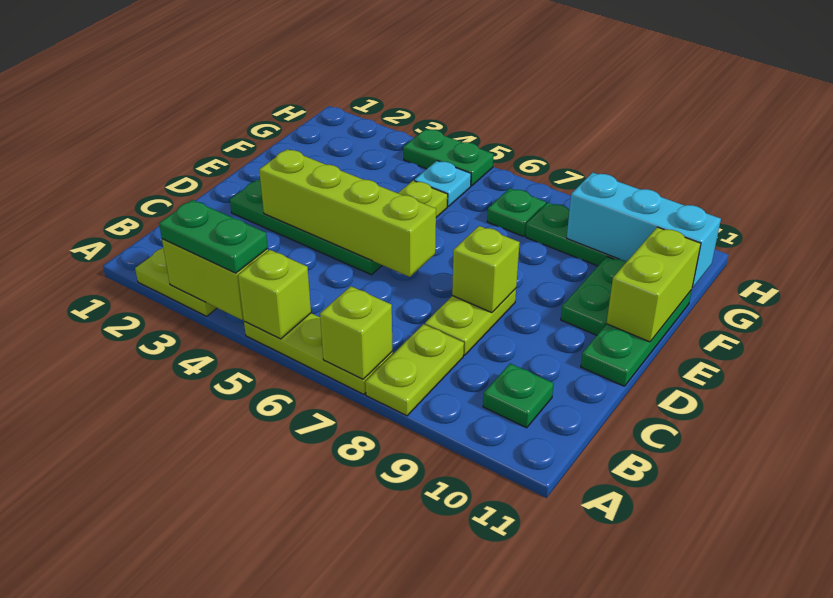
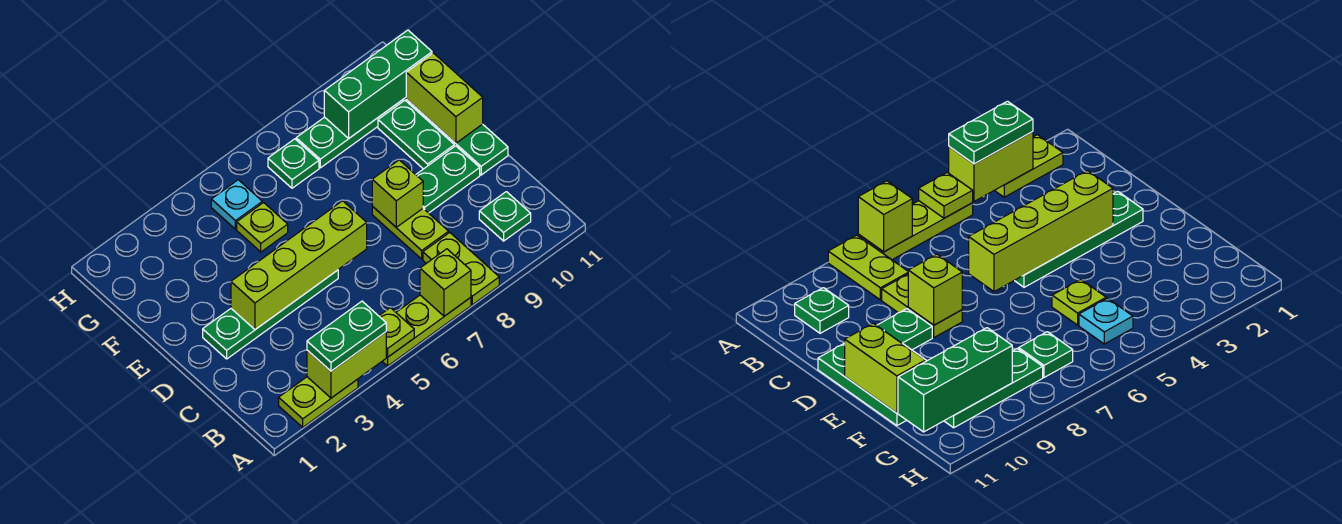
lime brick A5 level 2 -> lime plate A5 level 2
cyan brick G9:G11 level 2 -> green brick G9:G11 level 2
green plate H4:H5 level 1 -> green plate D9:D10 level 1

